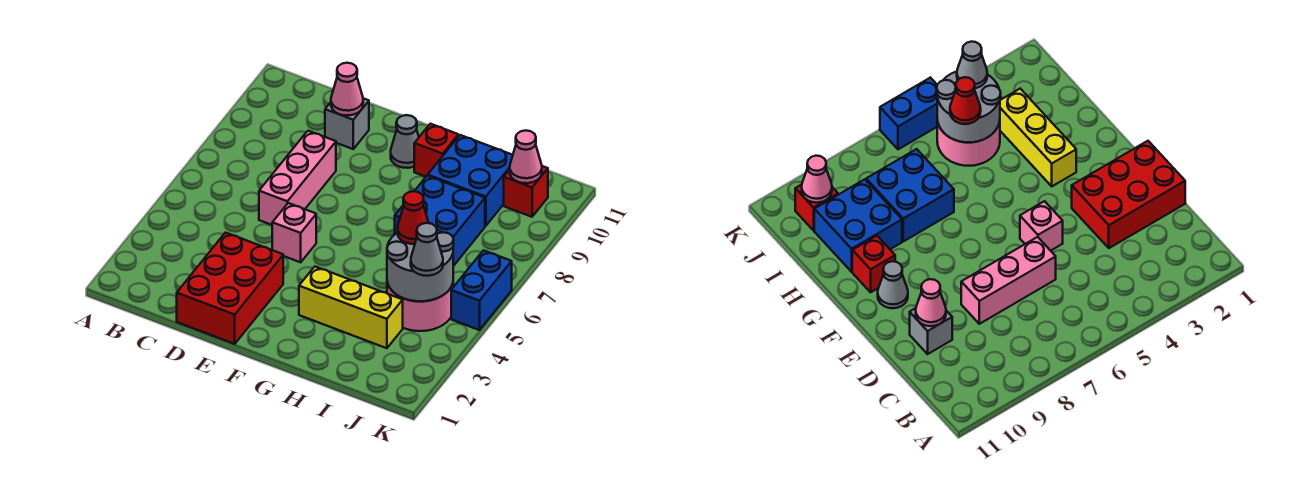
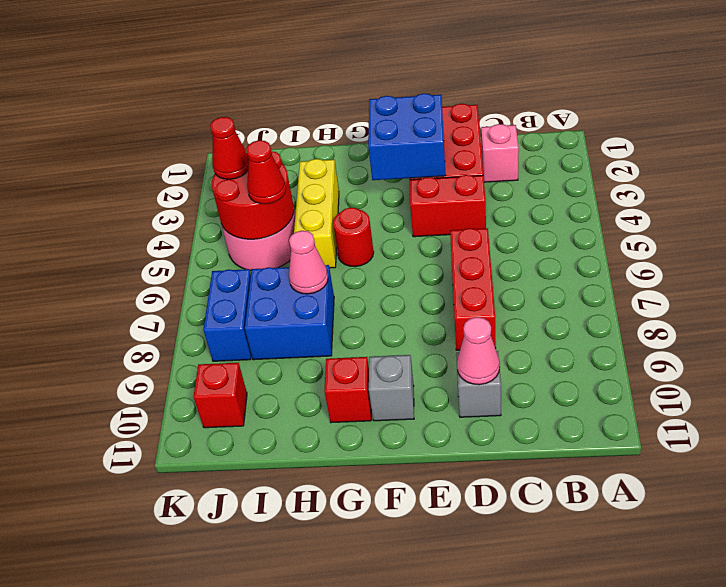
none -> red brick D4:E4 level 1
pink brick D6:D8 level 1 -> red brick D6:D8 level 1
pink brick E5 level 1 -> pink brick C2 level 1
grey cone F10 level 1 -> grey brick F10 level 1
yellow brick G3:I3 level 1 -> yellow brick H3:H5 level 1
none -> red round brick G5 level 1
blue brick H9:I10 level 1 -> blue brick E2:F3 level 2
grey round brick I4:J5 level 2 -> red round brick I4:J5 level 2
grey cone J4 level 3 -> red cone J4 level 3
pink cone J10 level 2 -> pink cone H7 level 2
blue brick K5:K6 level 1 -> blue brick J7:J8 level 1

